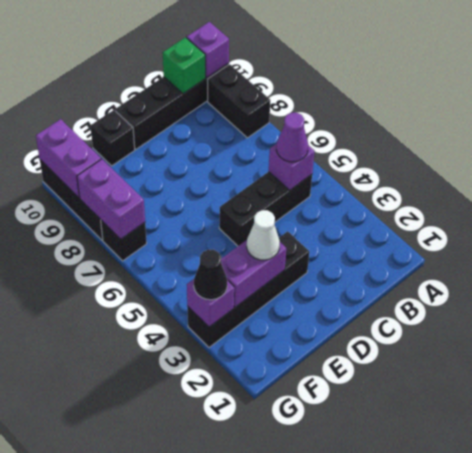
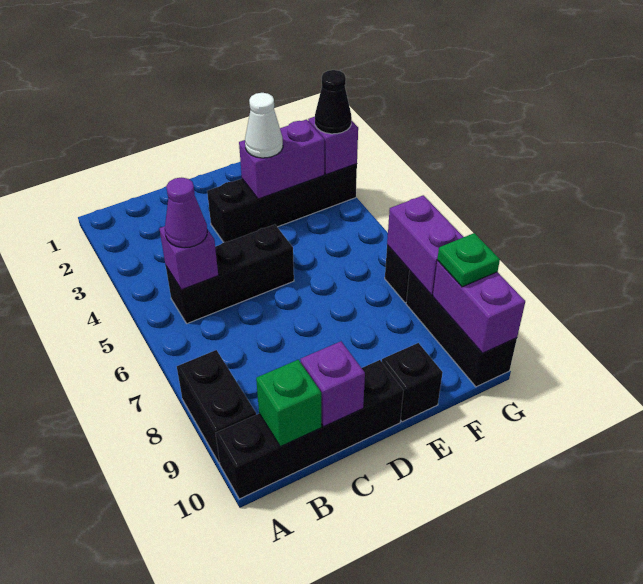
purple brick A10 level 2 -> purple brick C10 level 2
none -> green plate G9 level 3

